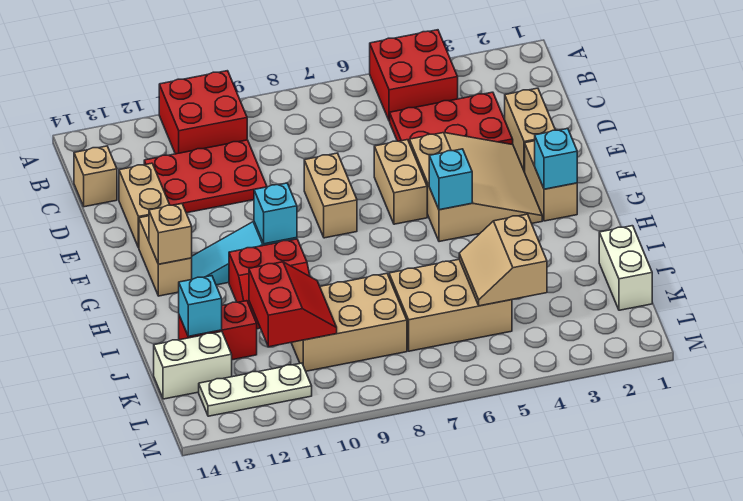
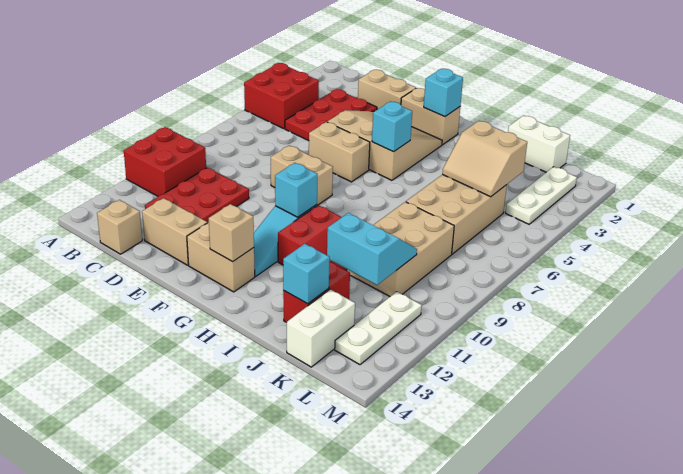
red slope J10:K11 level 2 top 11 -> cyan slope J10:K11 level 2 top 11
none -> white plate L2:L4 level 1

